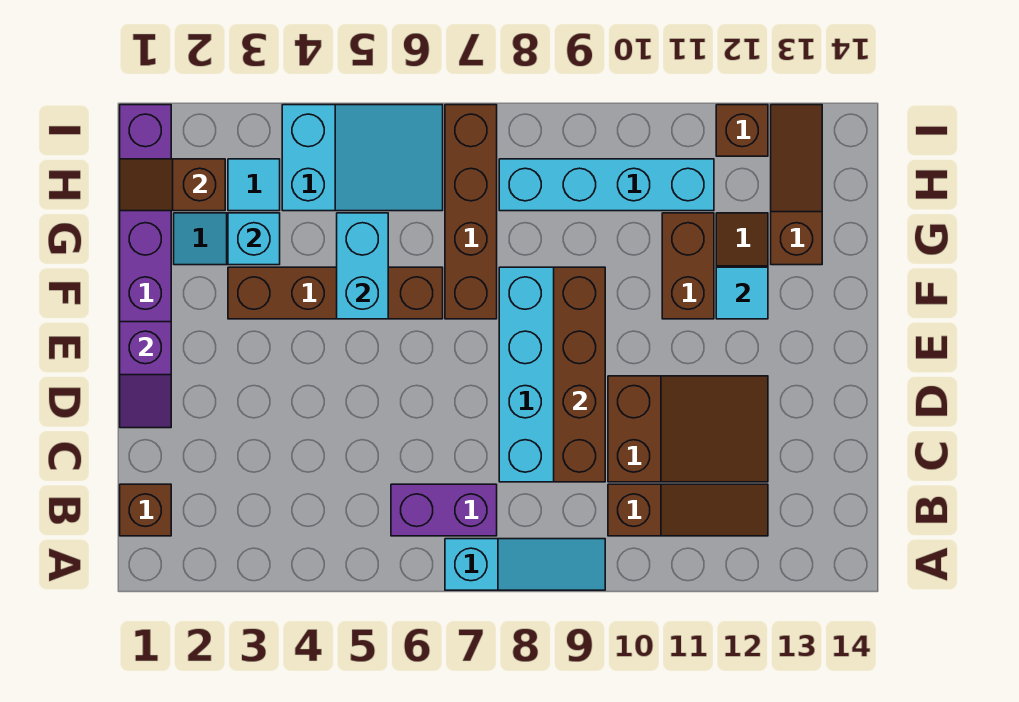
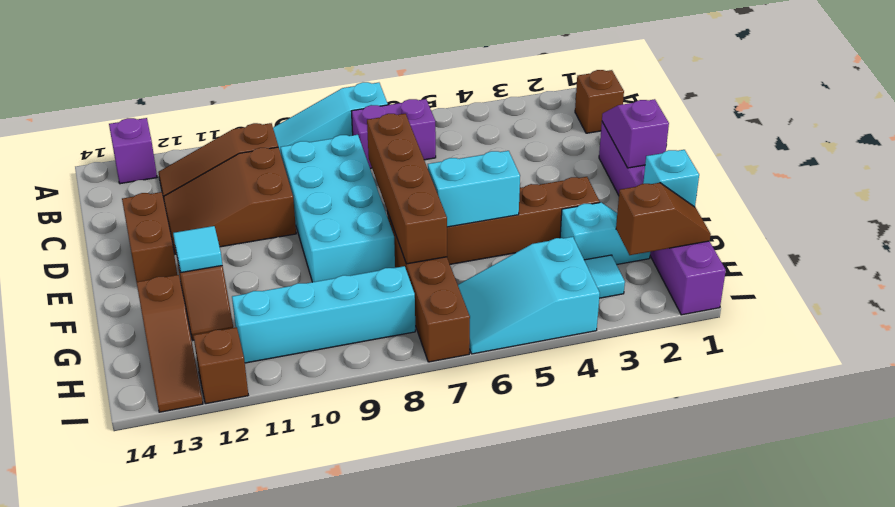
none -> purple brick A13 level 1
brown brick C9:F9 level 2 -> brown brick D7:G7 level 2
cyan brick F5:G5 level 2 -> cyan brick F5:F6 level 2
brown brick F11:G11 level 1 -> brown brick D13:E13 level 1
cyan brick G3 level 2 -> cyan brick G1 level 2

